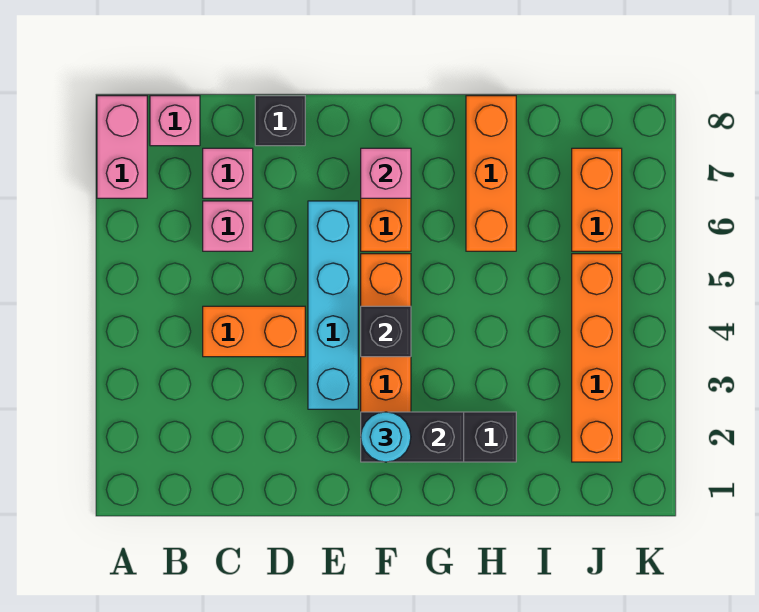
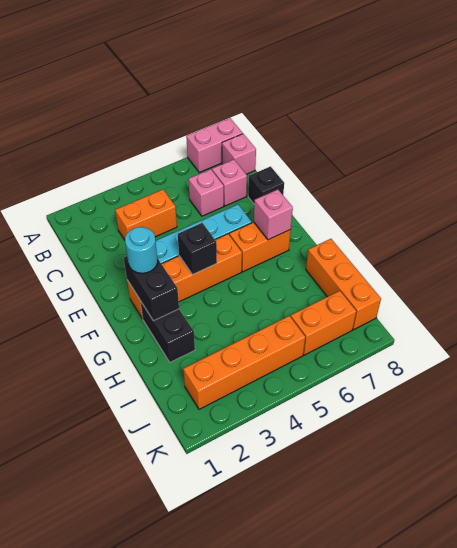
orange brick C4:D4 level 1 -> orange brick C3:C4 level 1
orange brick H6:H8 level 1 -> orange brick H8:J8 level 1

